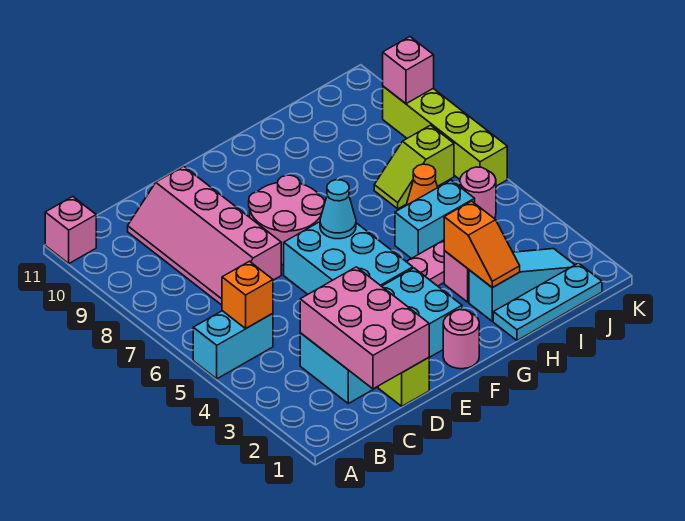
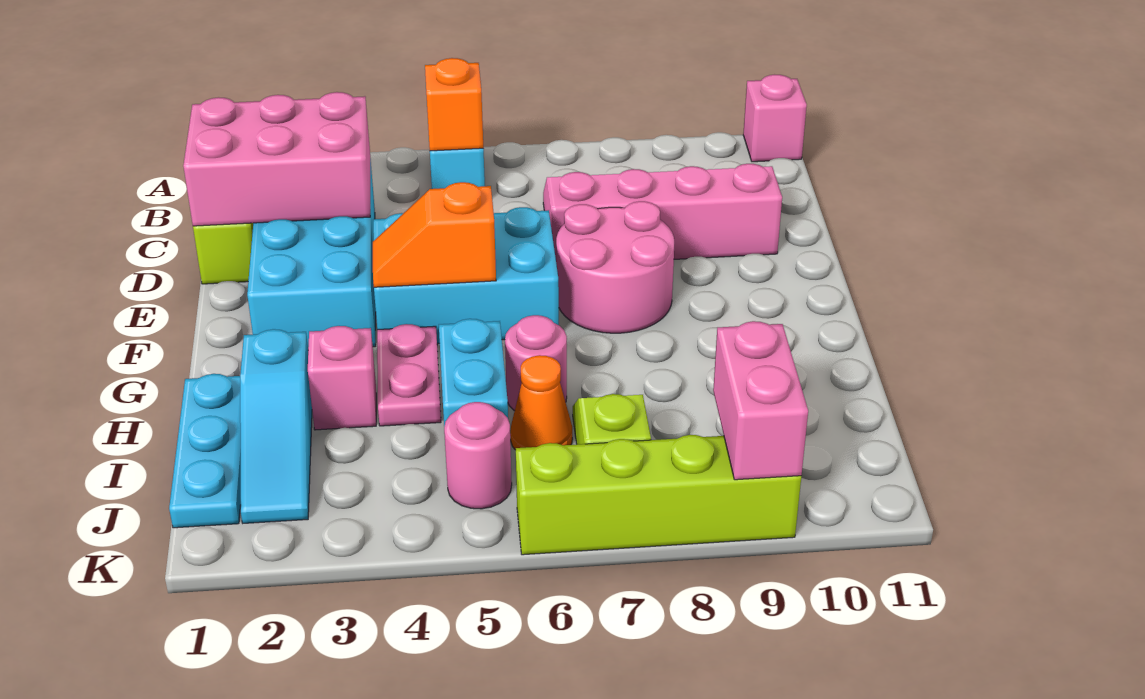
pink round brick F1 level 1 -> pink round brick H6 level 1
cyan cone F6 level 2 -> none
orange slope H2:H3 level 2 top 3 -> orange slope F4:F5 level 2 top 5
pink brick K9 level 2 -> pink brick J9:K9 level 2

